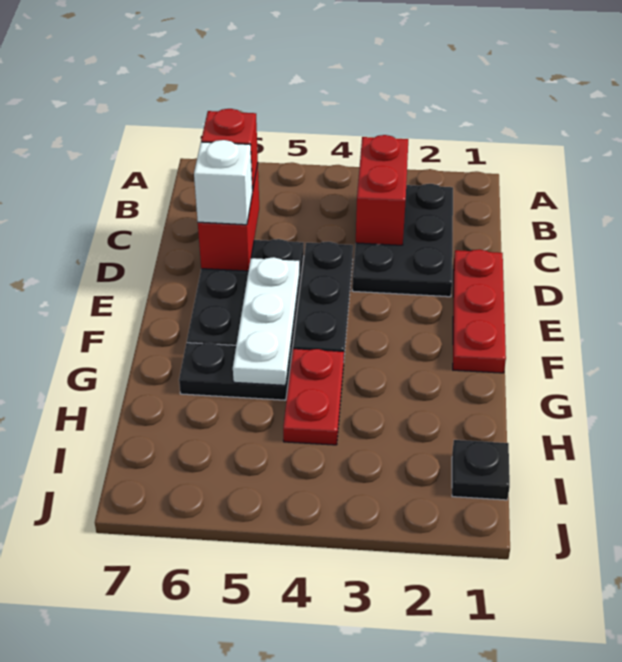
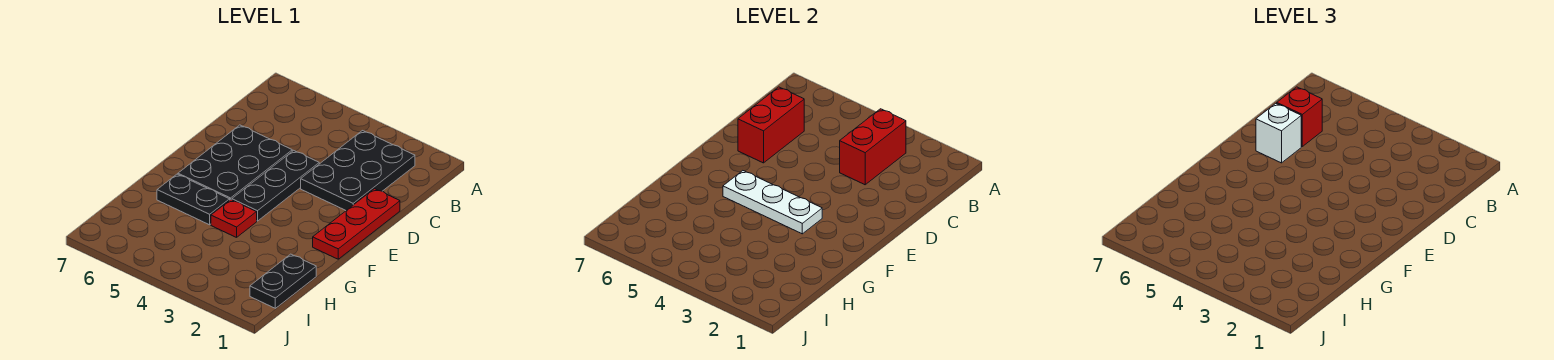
white plate E5:G5 level 2 -> white plate F3:F5 level 2
red plate G4:H4 level 1 -> red plate G4 level 1
black plate I1 level 1 -> black plate H1:I1 level 1

